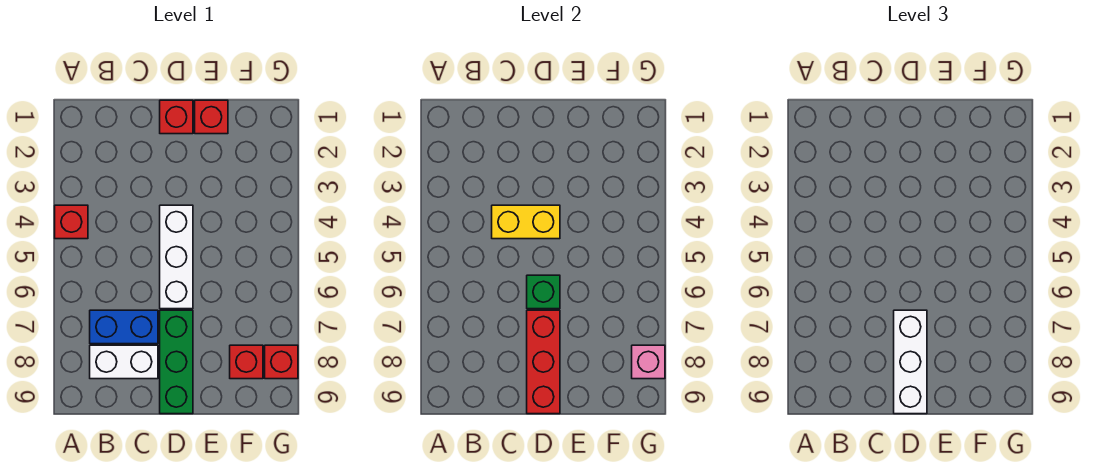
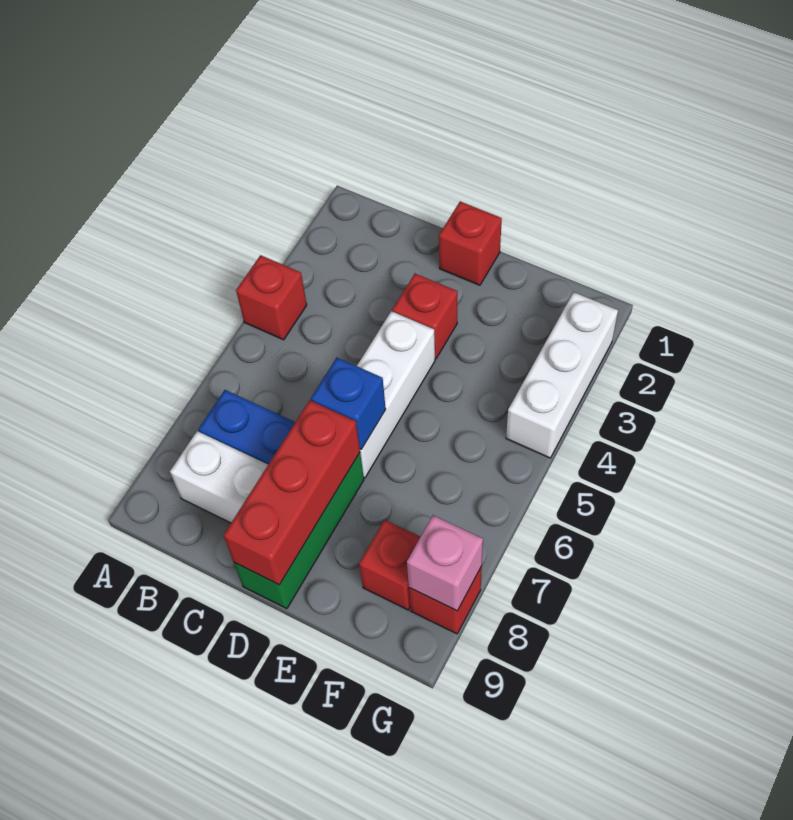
yellow brick C4:D4 level 2 -> none
green brick D6 level 2 -> blue brick D6 level 2
white brick D7:D9 level 3 -> white brick G2:G4 level 1
red brick E1 level 1 -> red brick D3 level 1

